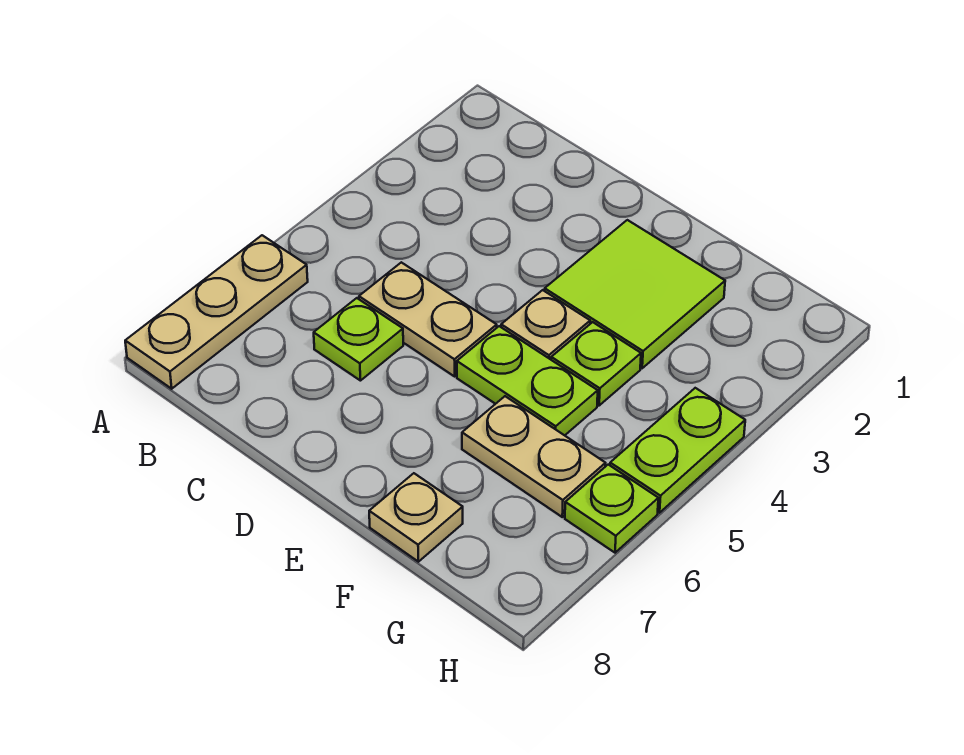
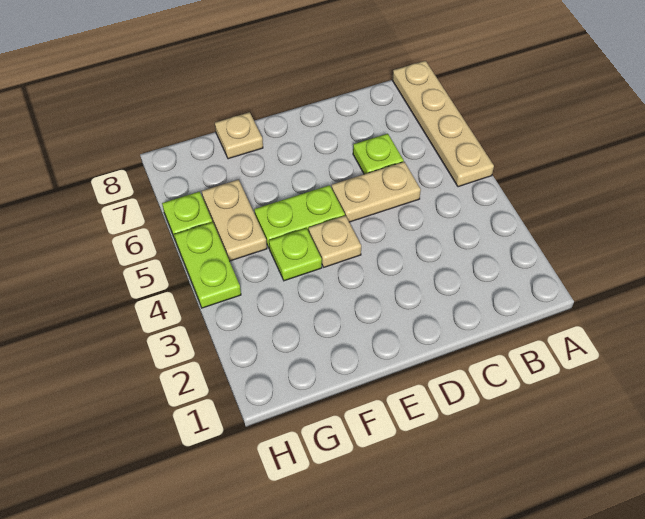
tan plate A6:A8 level 1 -> tan plate A5:A8 level 1
lime tile E2:F3 level 1 -> none
tan plate F6:G6 level 1 -> tan plate G5:G6 level 1

